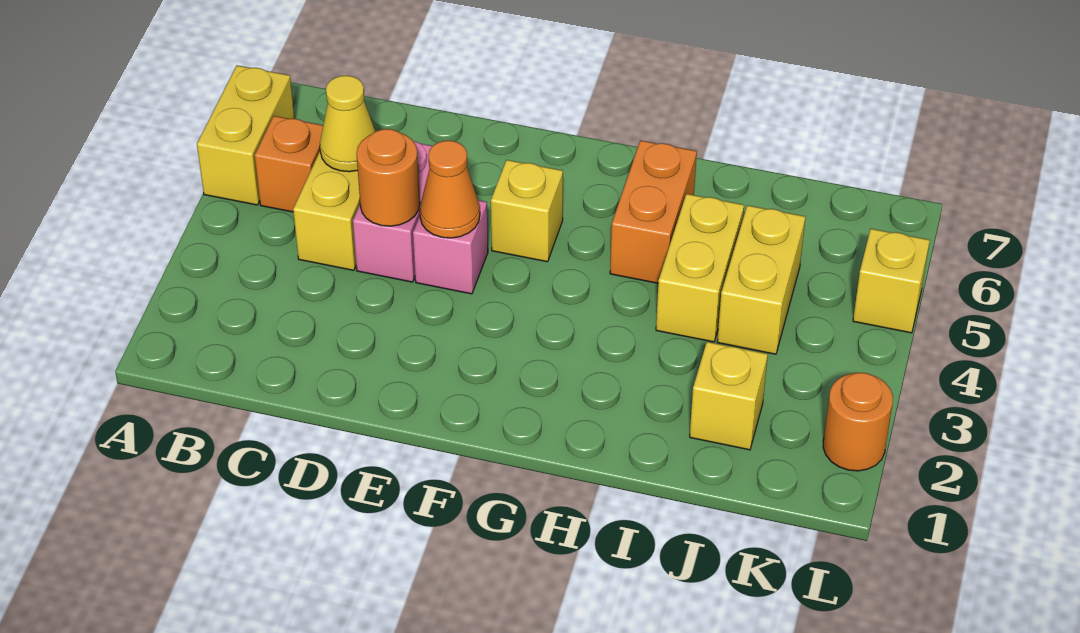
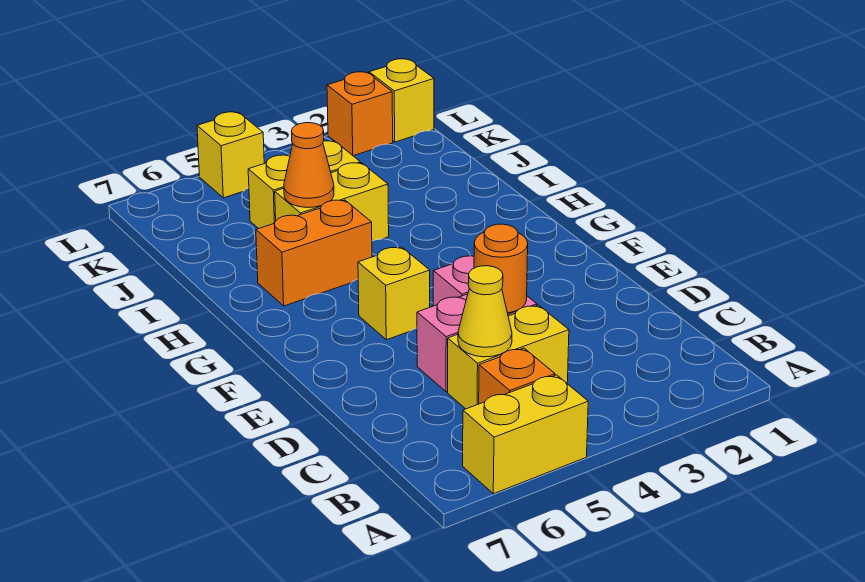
orange cone E4 level 2 -> orange cone I5 level 2
yellow brick J2 level 1 -> yellow brick L1 level 1
orange round brick L2 level 1 -> orange brick L2 level 1

